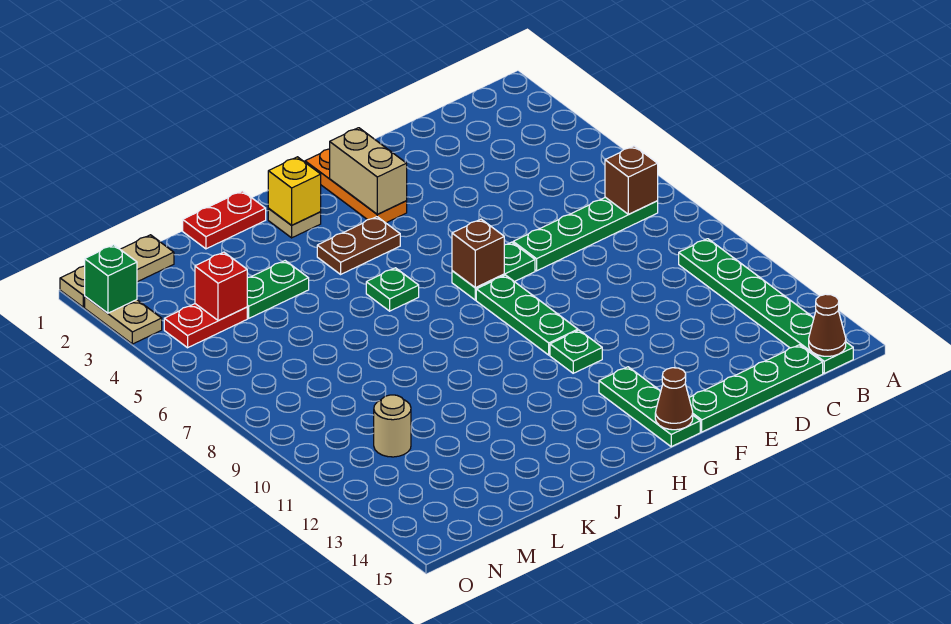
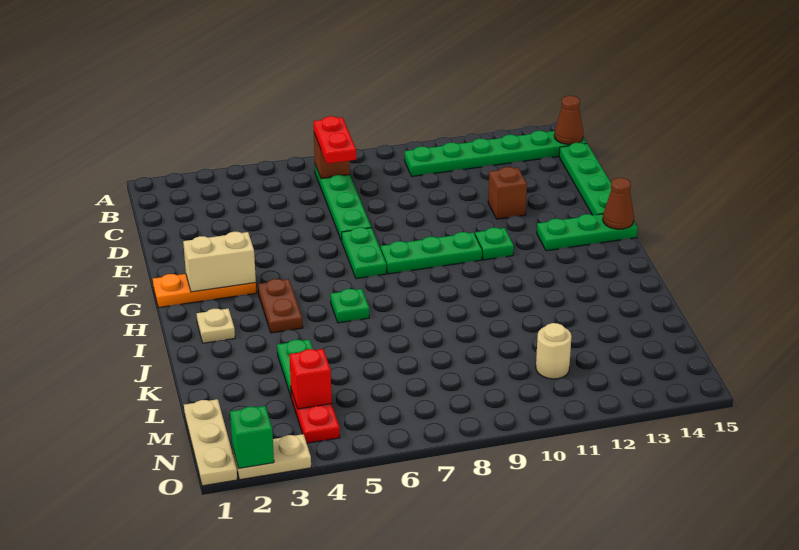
brown brick G7 level 2 -> brown brick E12 level 1
yellow brick I2 level 2 -> none
red plate J1:K1 level 1 -> red plate B7:C7 level 3

